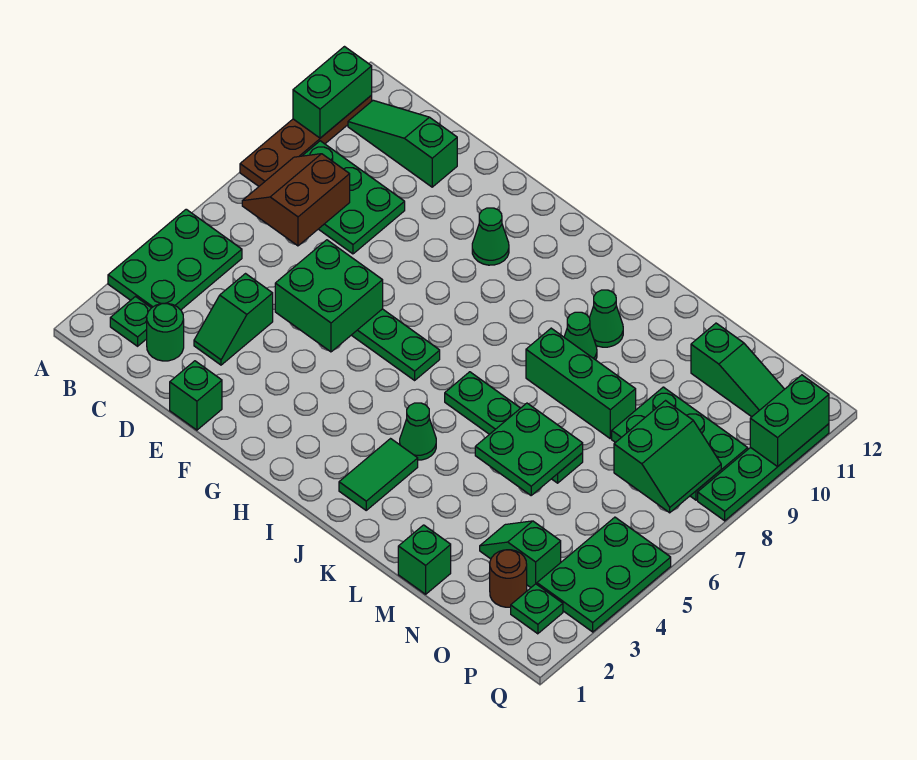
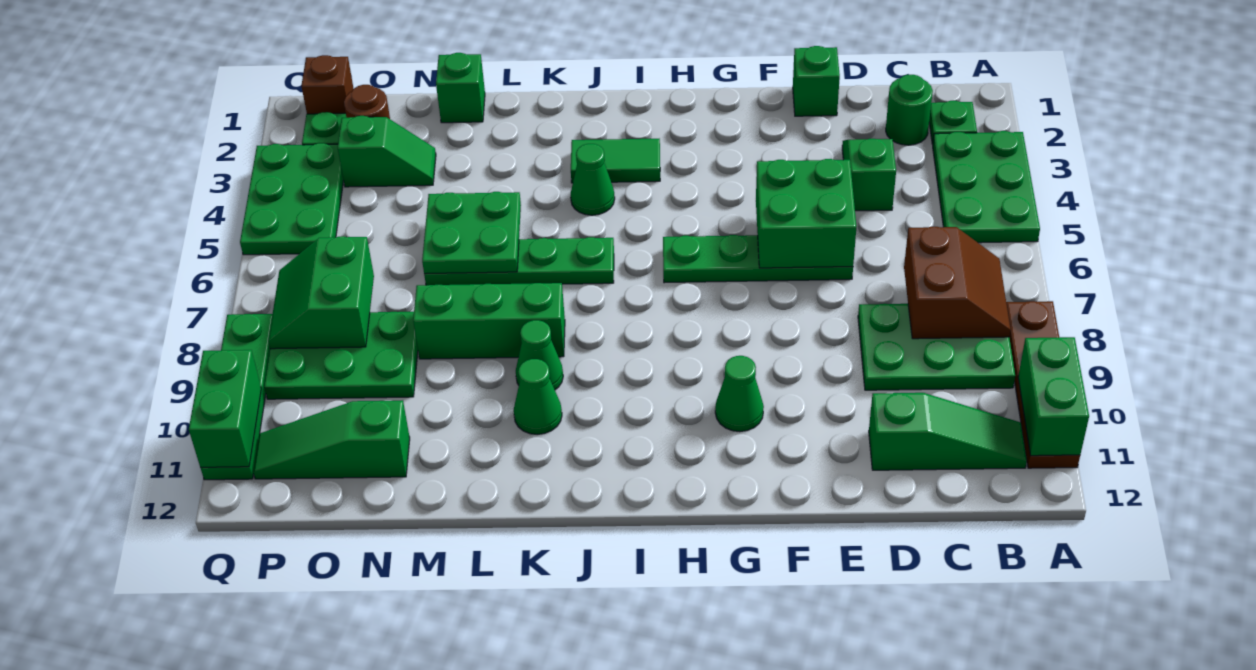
green tile J2:J3 level 1 -> green tile I3:J3 level 1
none -> brown brick P1 level 1

